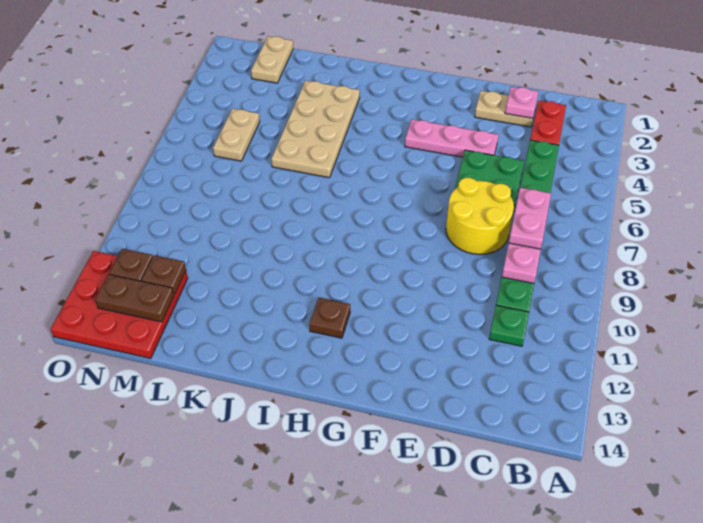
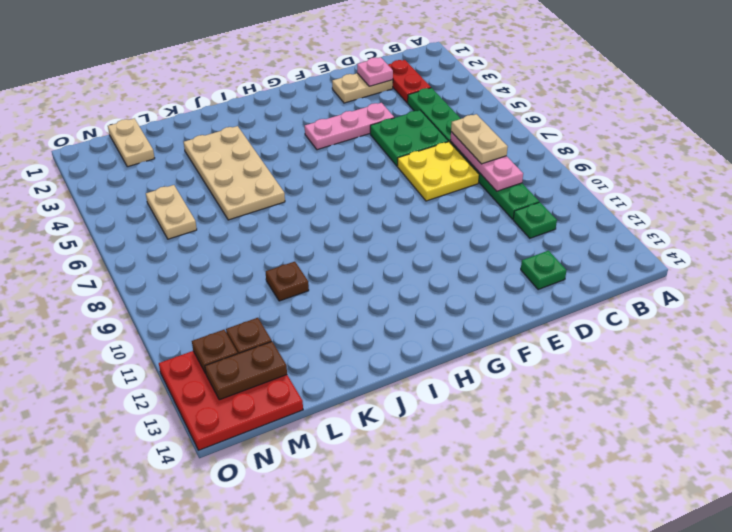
pink plate C7:C8 level 3 -> tan plate C7:C8 level 3
yellow round brick D7:E8 level 1 -> yellow plate D7:E8 level 1
none -> green plate D13 level 1
brown plate H12 level 1 -> brown plate K10 level 1

